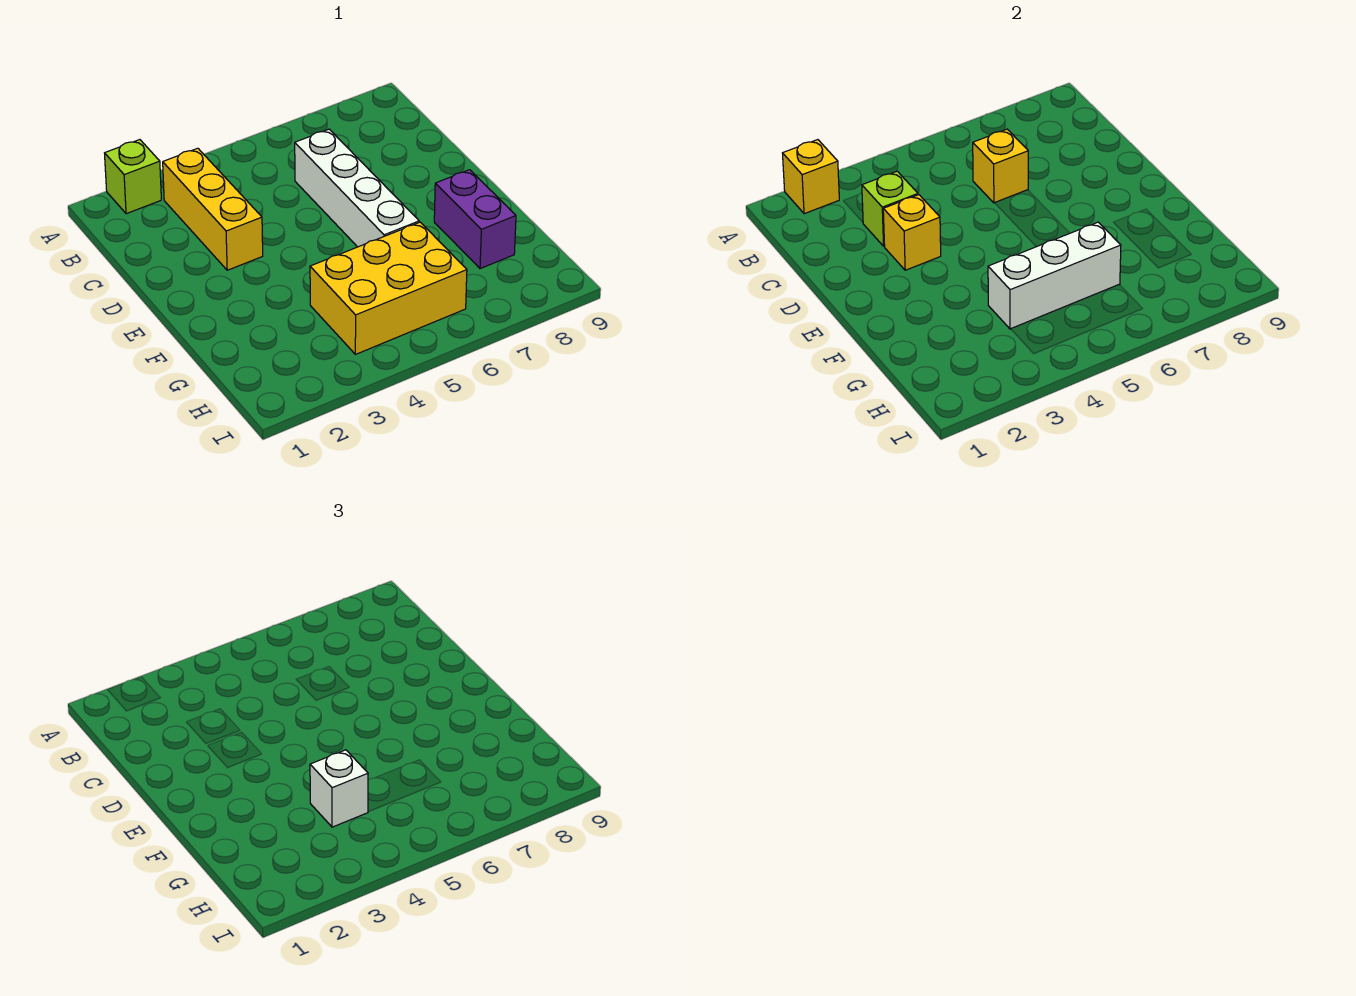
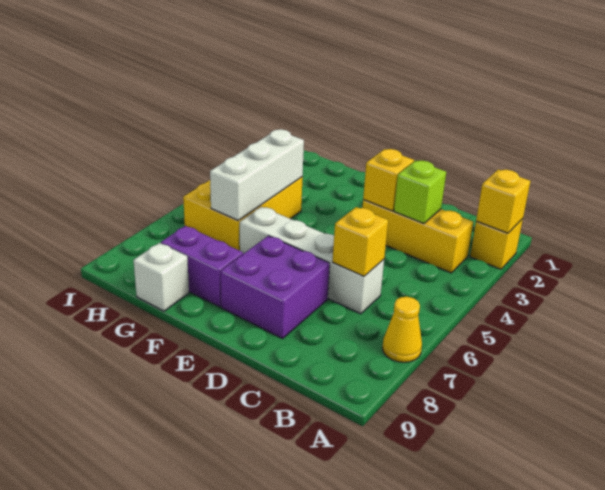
lime brick A2 level 1 -> yellow brick A2 level 1
none -> yellow cone A7 level 1
none -> purple brick D7:E8 level 1
white brick G4 level 3 -> white brick G9 level 1

